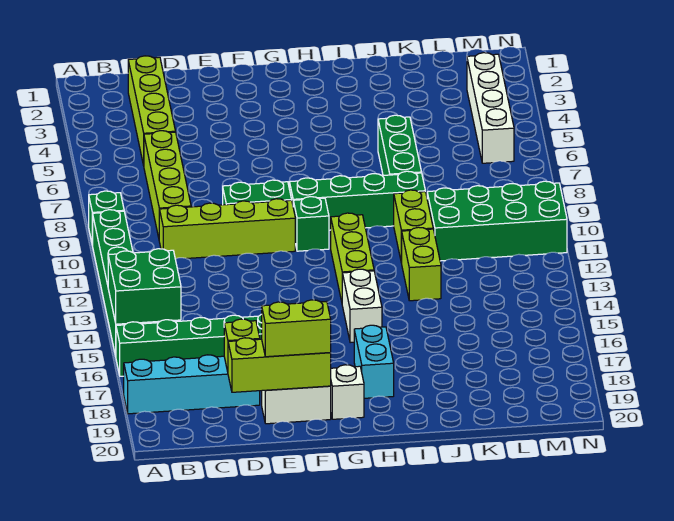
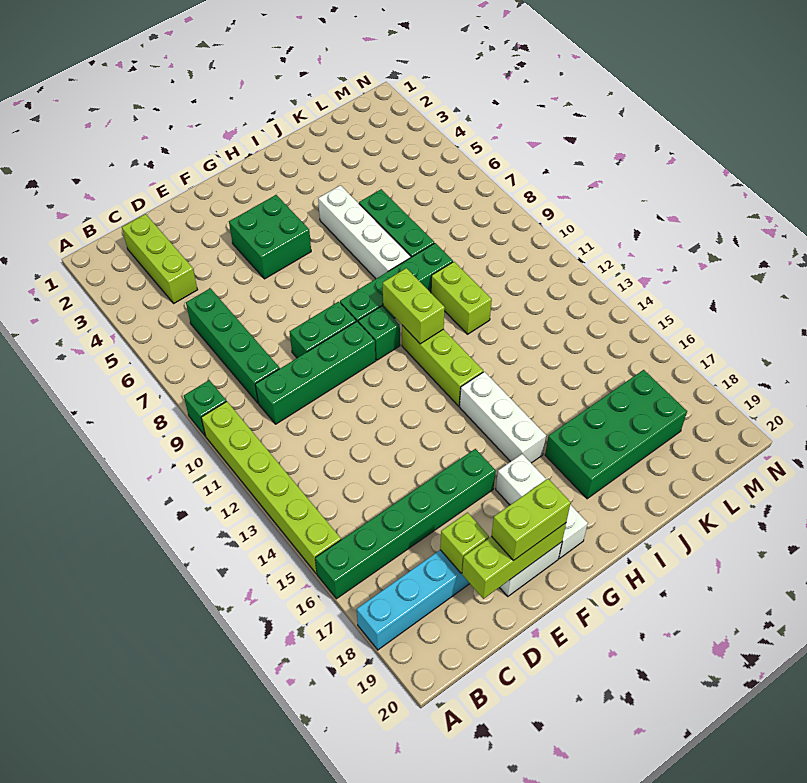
green brick A10:A15 level 1 -> lime brick A10:A15 level 1
green brick A14:B15 level 2 -> green brick F4:G5 level 1
lime brick C2:C5 level 1 -> lime brick C2:C4 level 1
lime brick C6:C9 level 1 -> green brick C6:C9 level 1
lime brick C10:F10 level 1 -> green brick C10:F10 level 1
white brick G19 level 1 -> white brick G17:G19 level 1
white brick H14:H15 level 1 -> white brick H14:H16 level 1
cyan brick H17:H18 level 1 -> none
lime brick J12:J13 level 1 -> lime brick H10:H11 level 2
green brick K10:N11 level 1 -> green brick I17:L18 level 1
white brick M3:M6 level 1 -> white brick I5:I8 level 1

